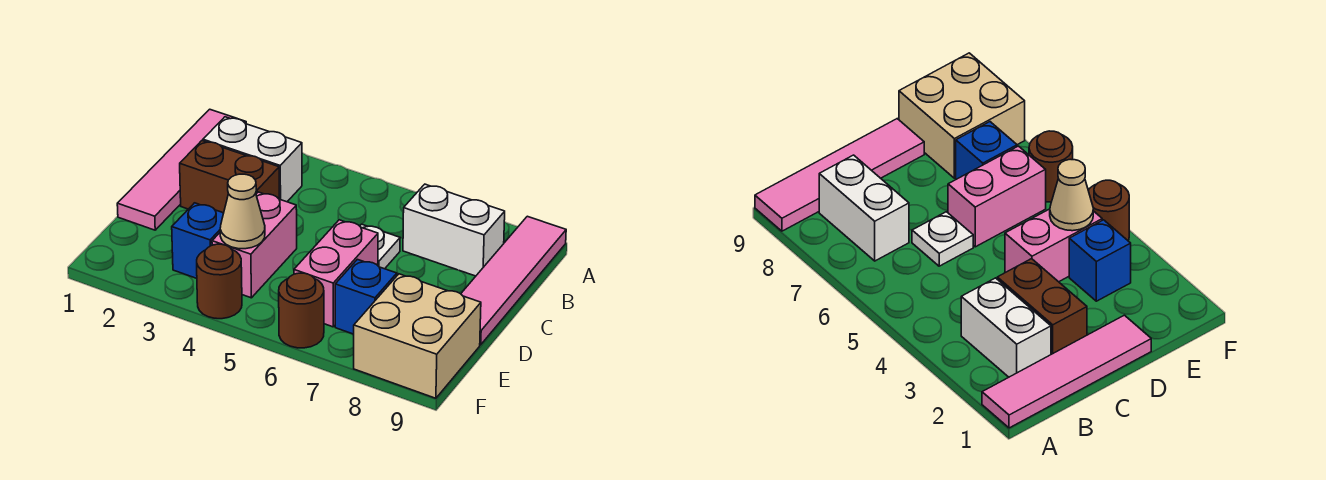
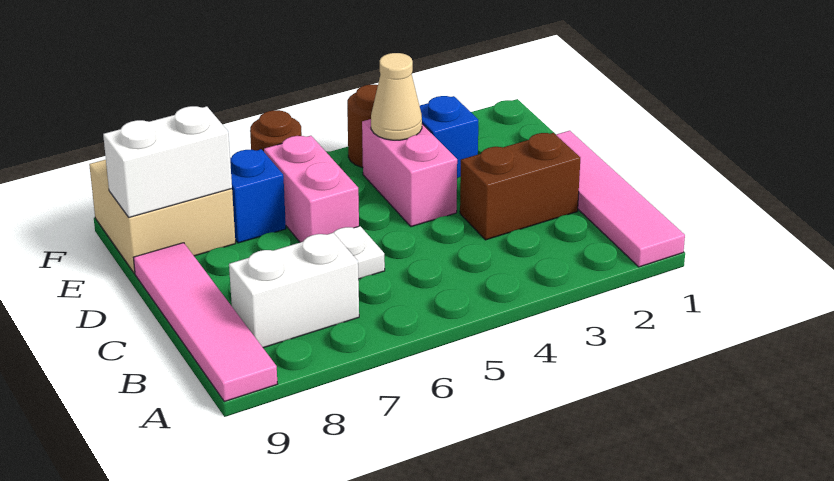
white brick B2:B3 level 1 -> white brick E8:E9 level 2

